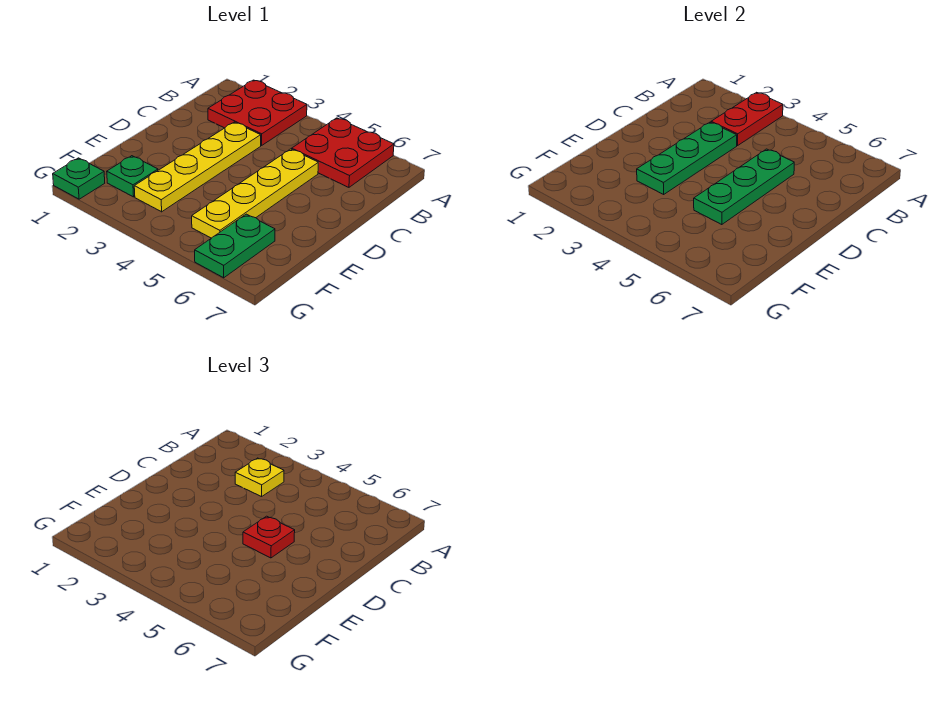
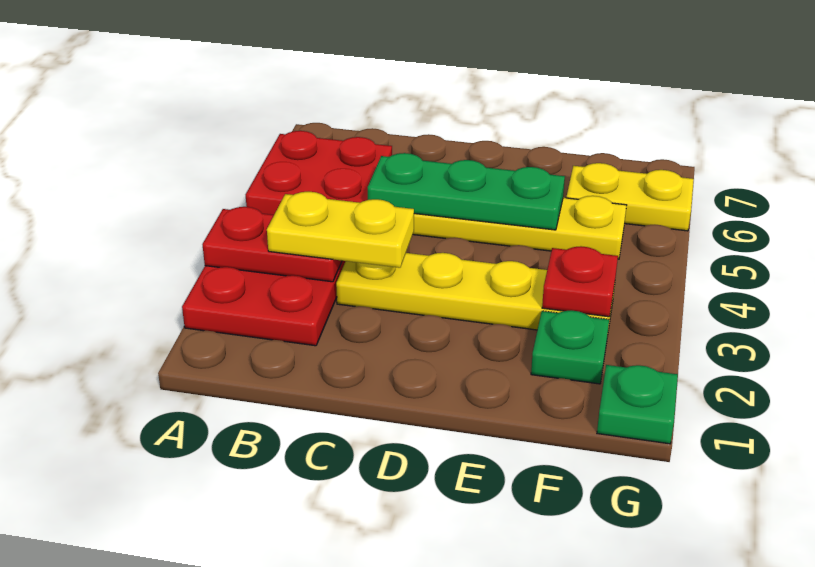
yellow plate B3 level 3 -> yellow plate B3:C3 level 3
green plate C3:E3 level 2 -> none
red plate D5 level 3 -> red plate F3 level 2
green plate F6:G6 level 1 -> yellow plate F6:G6 level 1

